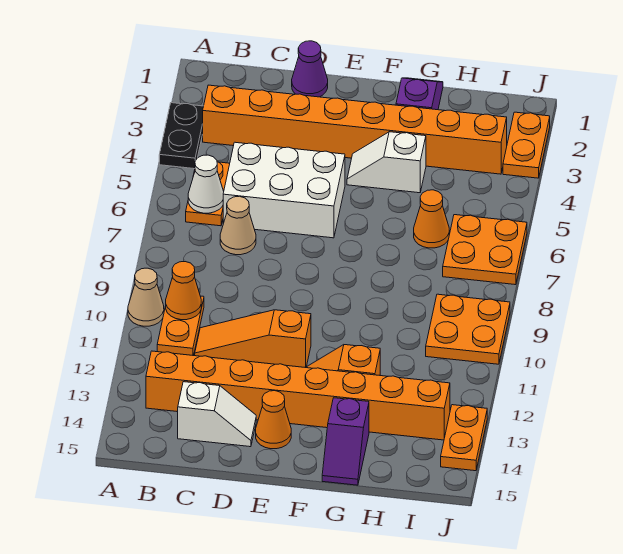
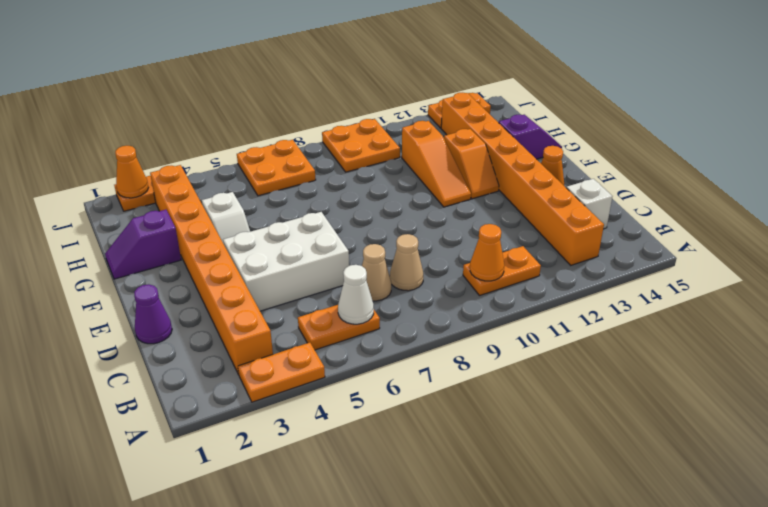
black plate A3:A4 level 1 -> orange plate A3:A4 level 1
tan cone A10 level 1 -> tan cone C8 level 1
white brick C5:E6 level 1 -> white brick D4:E6 level 1
orange slope C11:E11 level 1 top E -> orange slope F11:H11 level 1 top H
orange cone H6 level 1 -> orange cone J2 level 2

